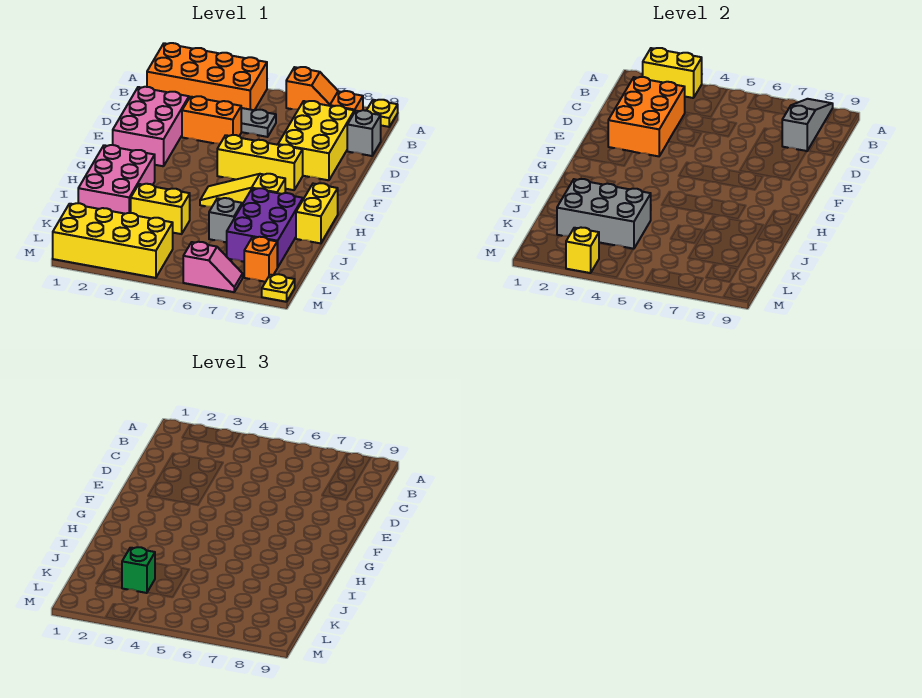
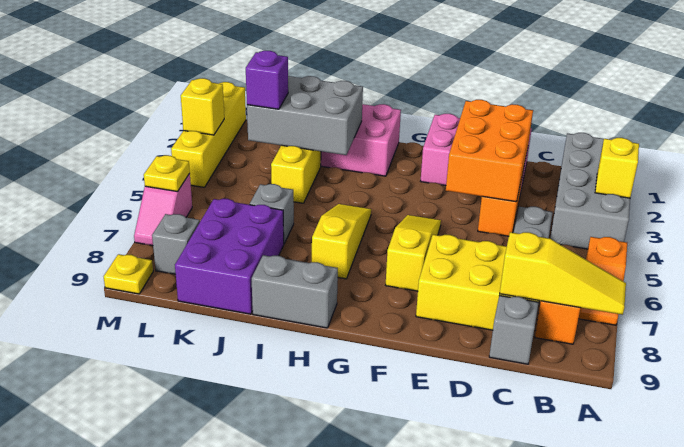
orange brick A1:B4 level 1 -> grey brick A1:B4 level 1
yellow brick A2:A3 level 2 -> yellow brick A3 level 2
grey slope A8:C8 level 2 top C -> yellow slope A8:C8 level 2 top C
yellow plate A9 level 1 -> yellow plate M6 level 2
orange brick C2:E3 level 2 -> orange brick D2:E4 level 2
yellow brick F5:F7 level 1 -> yellow slope F5:F7 level 1 top 7
yellow brick H9:I9 level 1 -> grey brick H9:I9 level 1
purple brick I7:K8 level 1 -> purple brick J7:K9 level 1
grey brick J2:K4 level 2 -> grey brick I2:K3 level 2
green brick K3 level 3 -> purple brick K3 level 3
yellow brick L1:M4 level 1 -> yellow brick M1:M4 level 1
orange brick L8 level 1 -> grey brick L8 level 1

